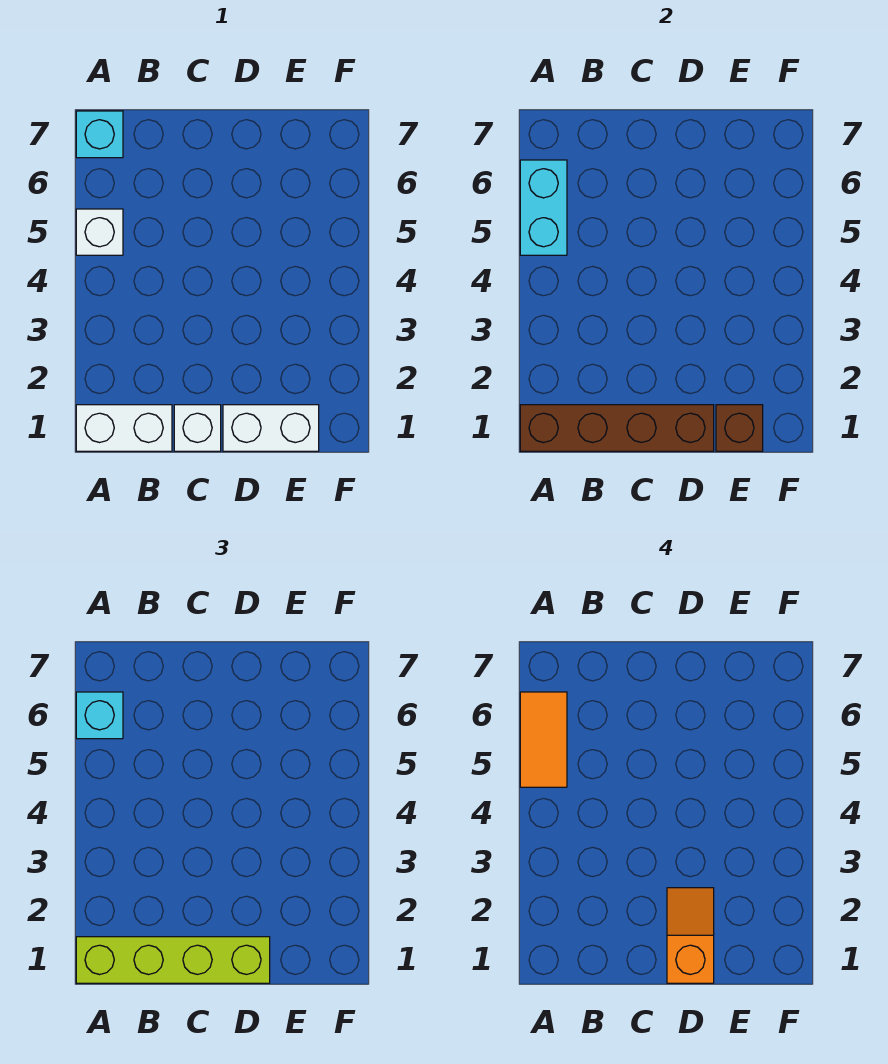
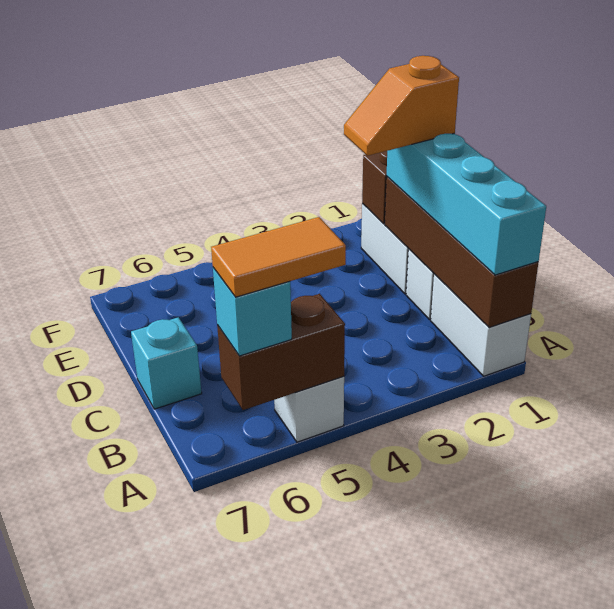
lime brick A1:D1 level 3 -> cyan brick A1:D1 level 3
cyan brick A5:A6 level 2 -> brown brick A5:A6 level 2
cyan brick A7 level 1 -> cyan brick C7 level 1

